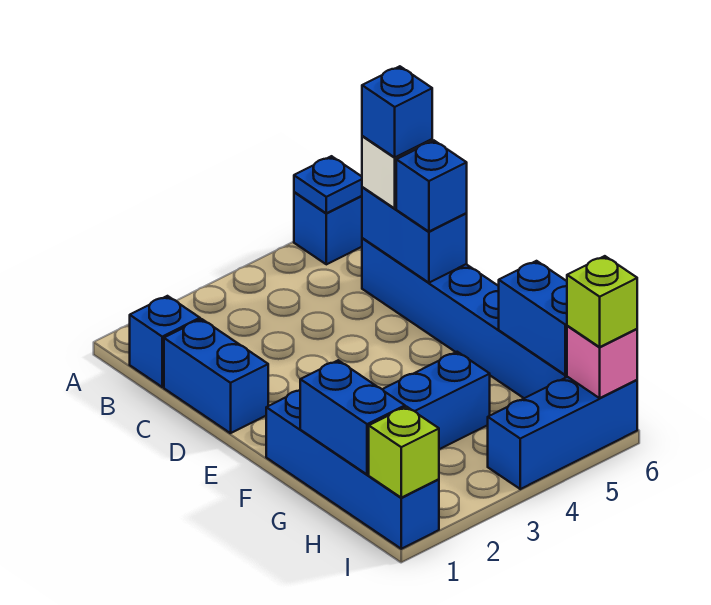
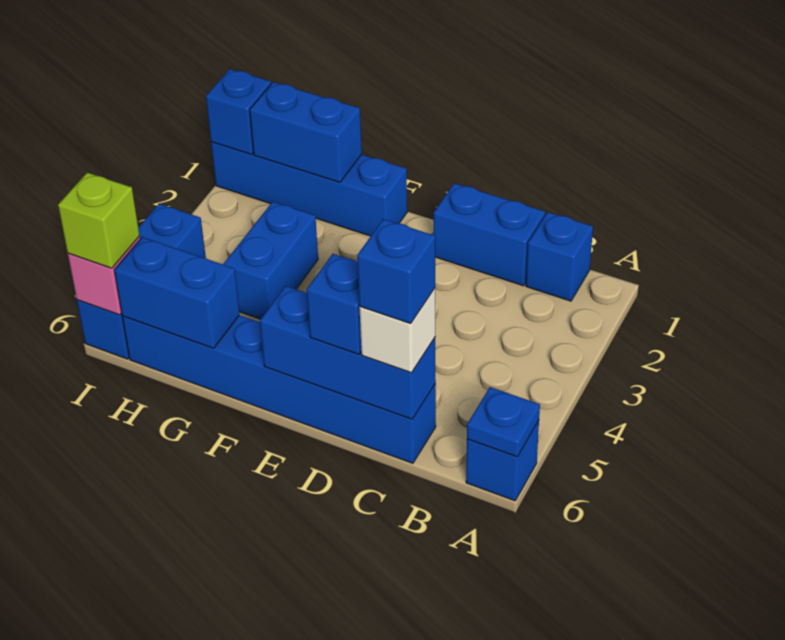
blue brick C6:D6 level 2 -> blue brick C6:E6 level 2
lime brick I1 level 2 -> blue brick I1 level 2

